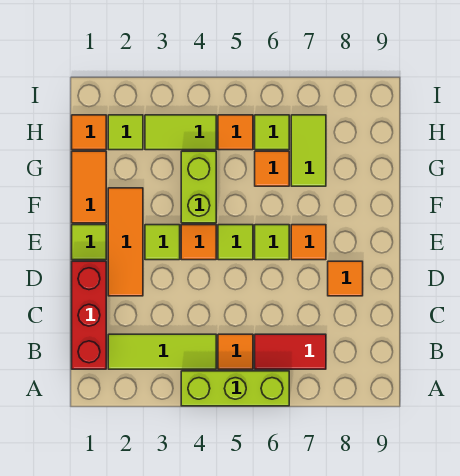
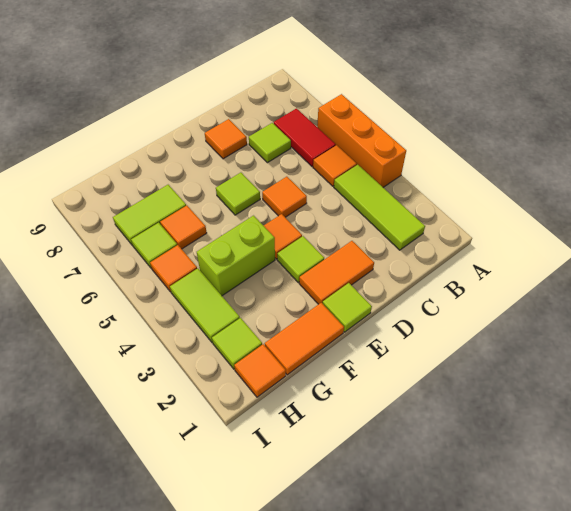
lime brick A4:A6 level 1 -> orange brick A4:A6 level 1
red brick B1:D1 level 1 -> none
orange tile D2:F2 level 1 -> orange tile D2:E2 level 1
lime tile E5 level 1 -> lime tile C7 level 1
orange tile E7 level 1 -> orange tile D5 level 1

